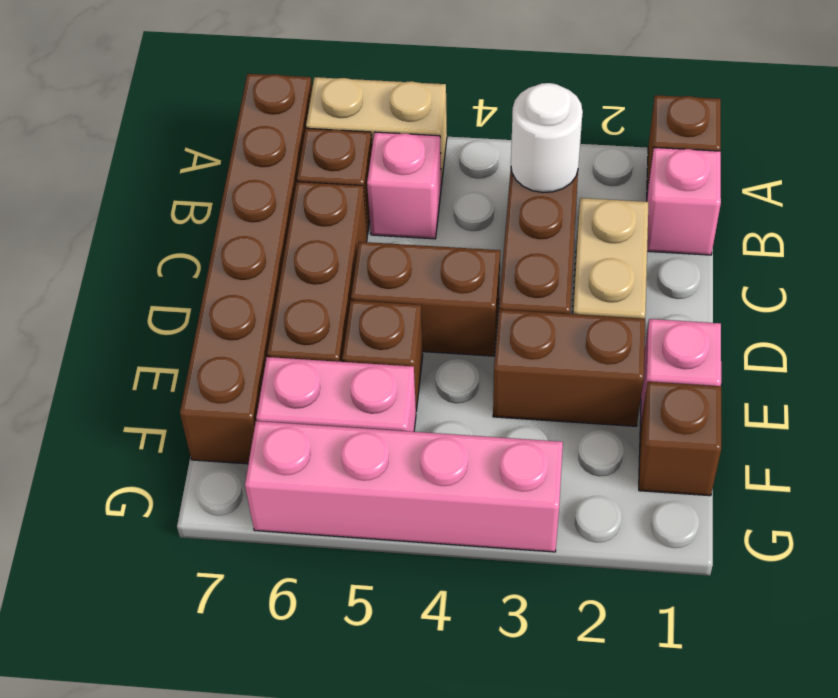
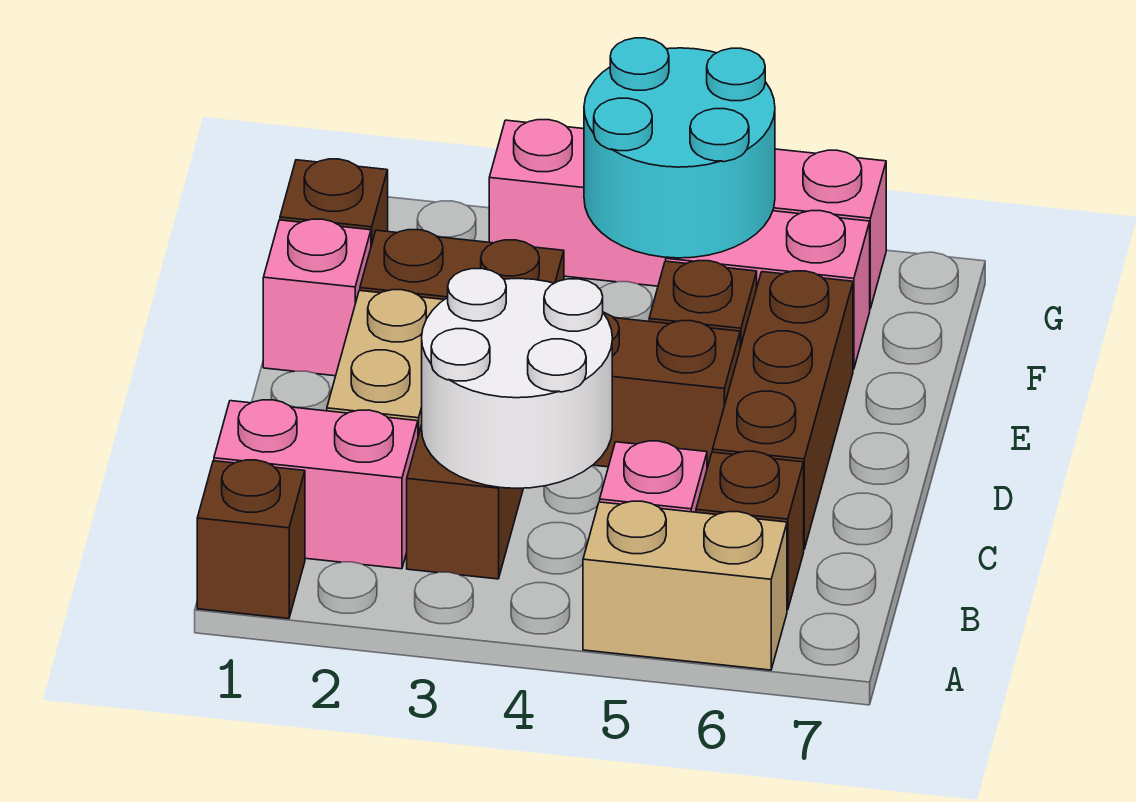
brown brick A7:F7 level 1 -> none
pink brick B1 level 1 -> pink brick B1:B2 level 1
white round brick B3 level 2 -> white round brick B3:C4 level 2
none -> cyan round brick F4:G5 level 2

